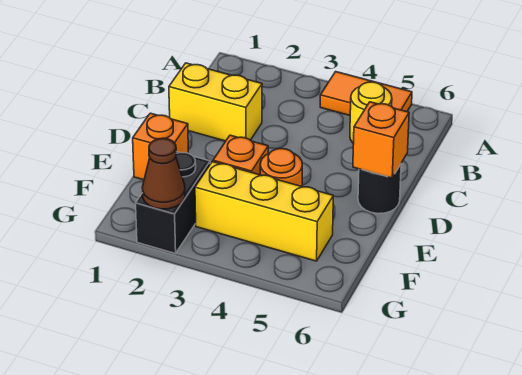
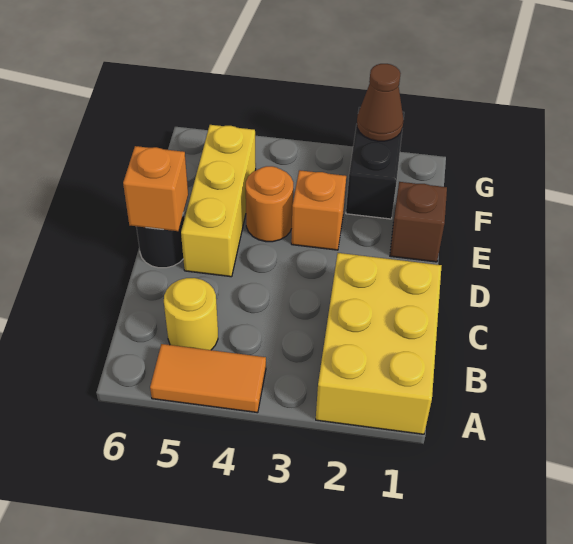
yellow brick C1:C2 level 1 -> yellow brick A1:C2 level 1
orange brick E1 level 1 -> brown brick E1 level 1
yellow brick F3:F5 level 1 -> yellow brick D5:F5 level 1

